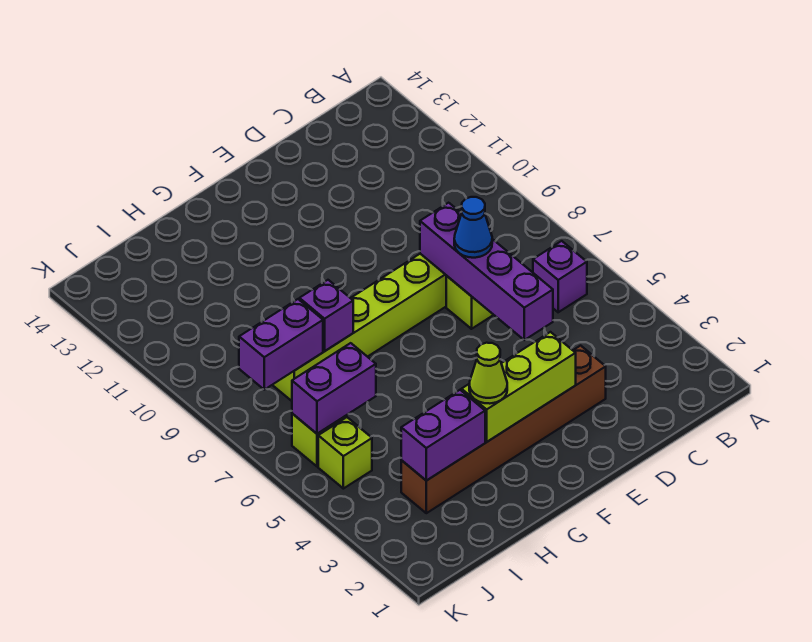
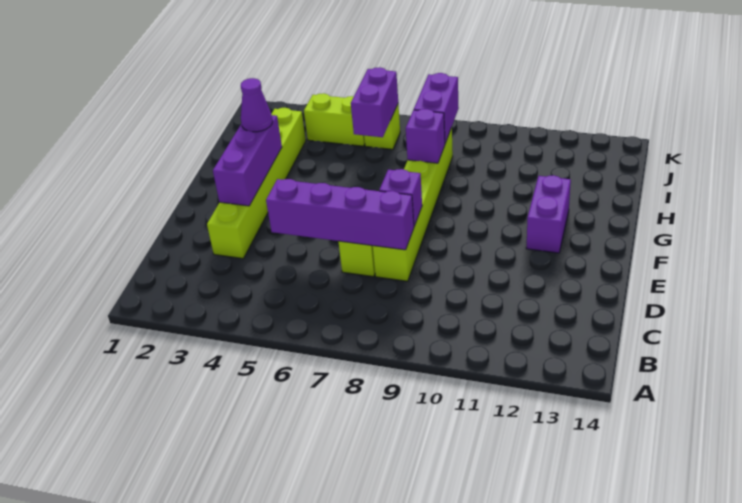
purple brick B6 level 1 -> purple brick E8 level 2
brown brick D3:I3 level 1 -> lime brick D3:I3 level 1
blue cone D7 level 3 -> none
lime brick E3:G3 level 2 -> purple brick E3:G3 level 2
lime cone G3 level 3 -> purple cone G3 level 3
purple brick H3:I3 level 2 -> purple brick F12:G12 level 1
lime brick J5 level 1 -> lime brick J4:J5 level 1

